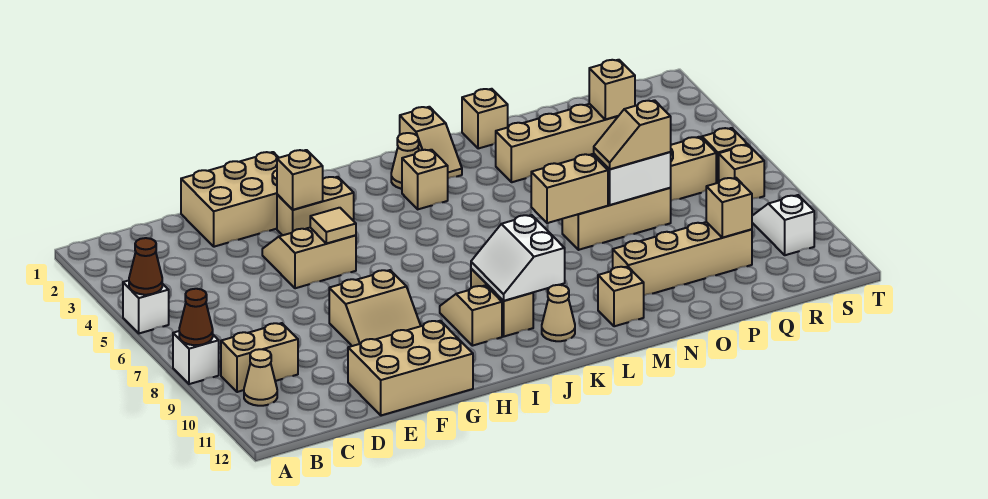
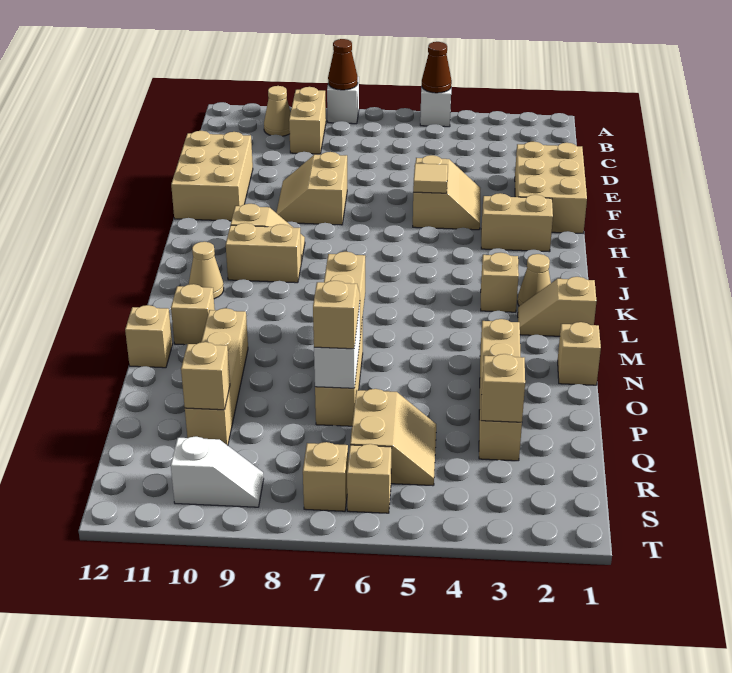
tan brick G3:H3 level 1 -> tan brick H2:H3 level 1
tan brick G3 level 2 -> tan brick N12 level 1
white slope J9:K10 level 2 top K -> none

